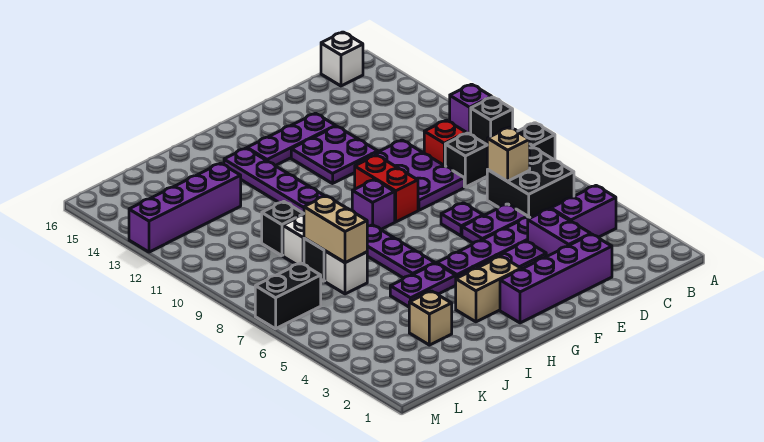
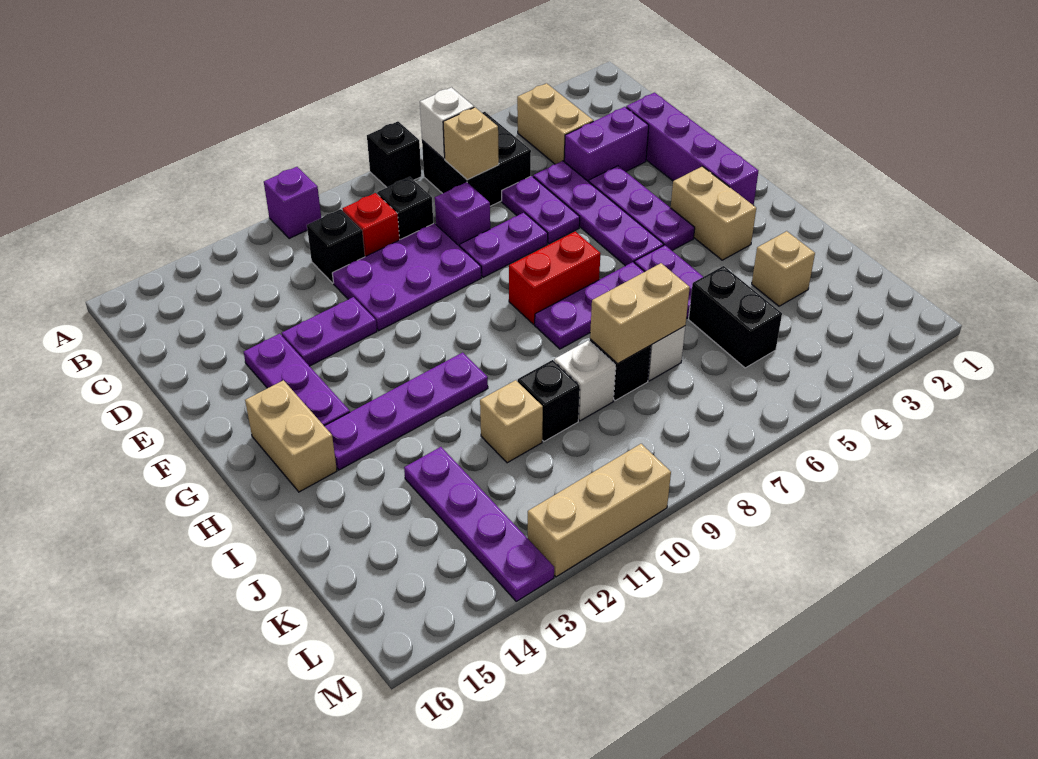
black brick A10 level 1 -> black brick C11 level 1
purple brick B4:C4 level 1 -> tan brick B4:C4 level 1
white brick B16 level 1 -> white brick B7 level 2
purple plate E7 level 1 -> purple plate E7:E8 level 1
purple plate E12:F13 level 1 -> purple plate E12:E13 level 1
red brick F9:F10 level 1 -> red brick G7:G8 level 1
purple brick G9 level 1 -> purple brick D8 level 1
none -> tan brick G15:H15 level 1
none -> tan brick J11 level 1
purple brick J13:M13 level 1 -> purple plate J13:M13 level 1
black brick L7:M7 level 1 -> black brick J5:K5 level 1
none -> tan brick M10:M12 level 1

